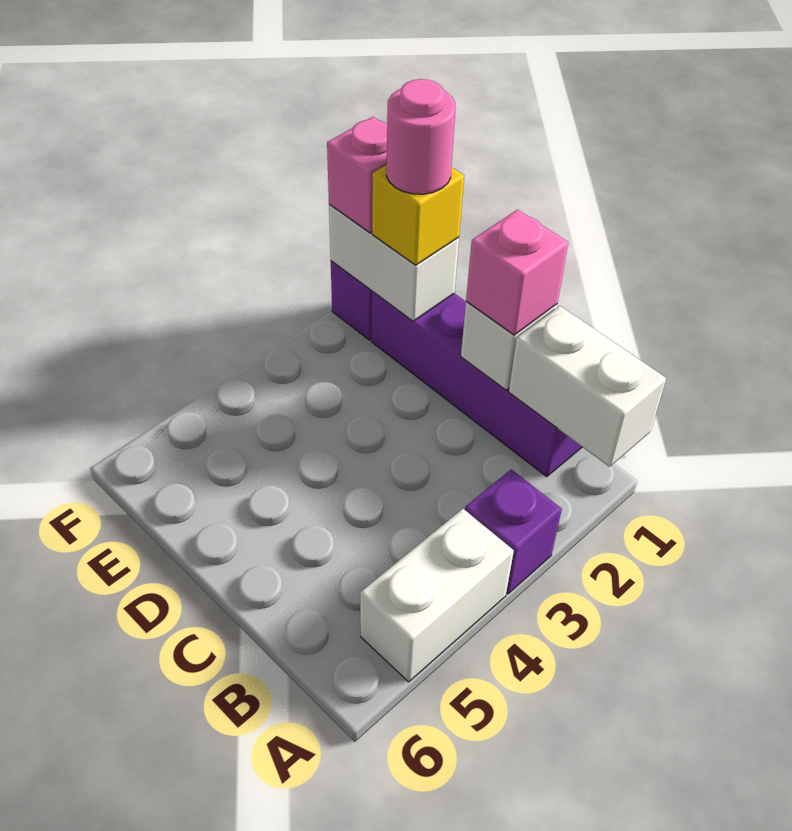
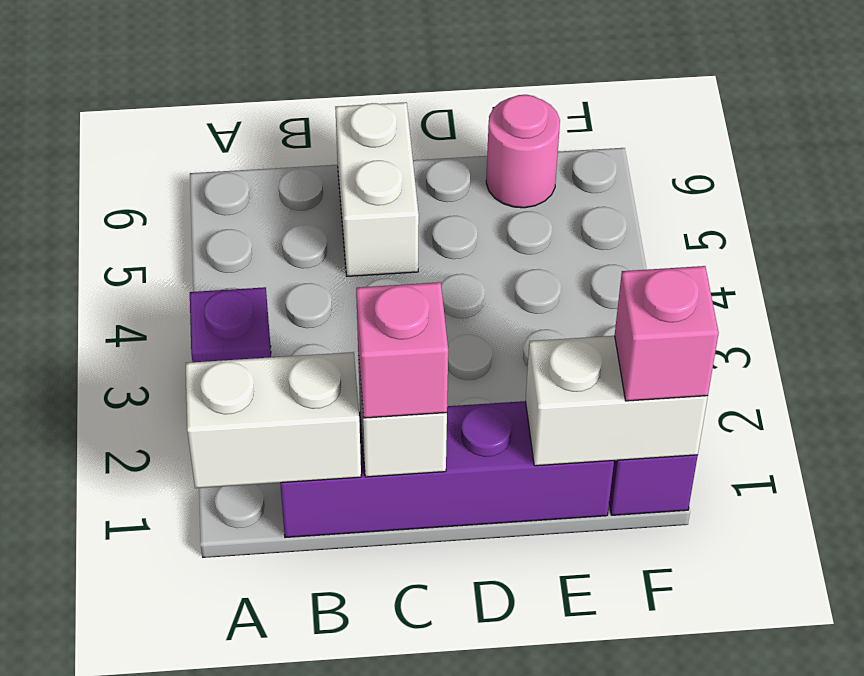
white brick A4:A5 level 1 -> white brick C5:C6 level 1
yellow brick E1 level 3 -> none
pink round brick E1 level 4 -> pink round brick E6 level 1

